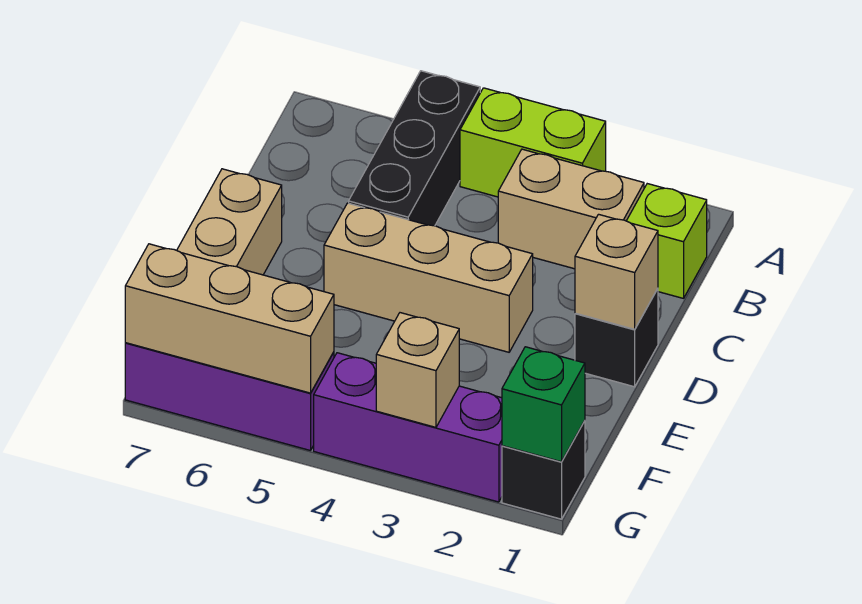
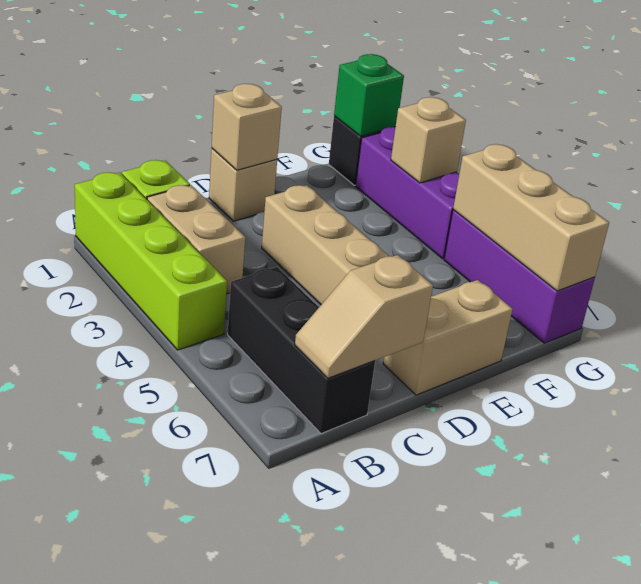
lime brick A3:A4 level 1 -> lime brick A1:A4 level 1
black brick A5:C5 level 1 -> black brick B5:B7 level 1
none -> tan slope B7:C7 level 2 top C
black brick D1 level 1 -> tan brick D1 level 1

